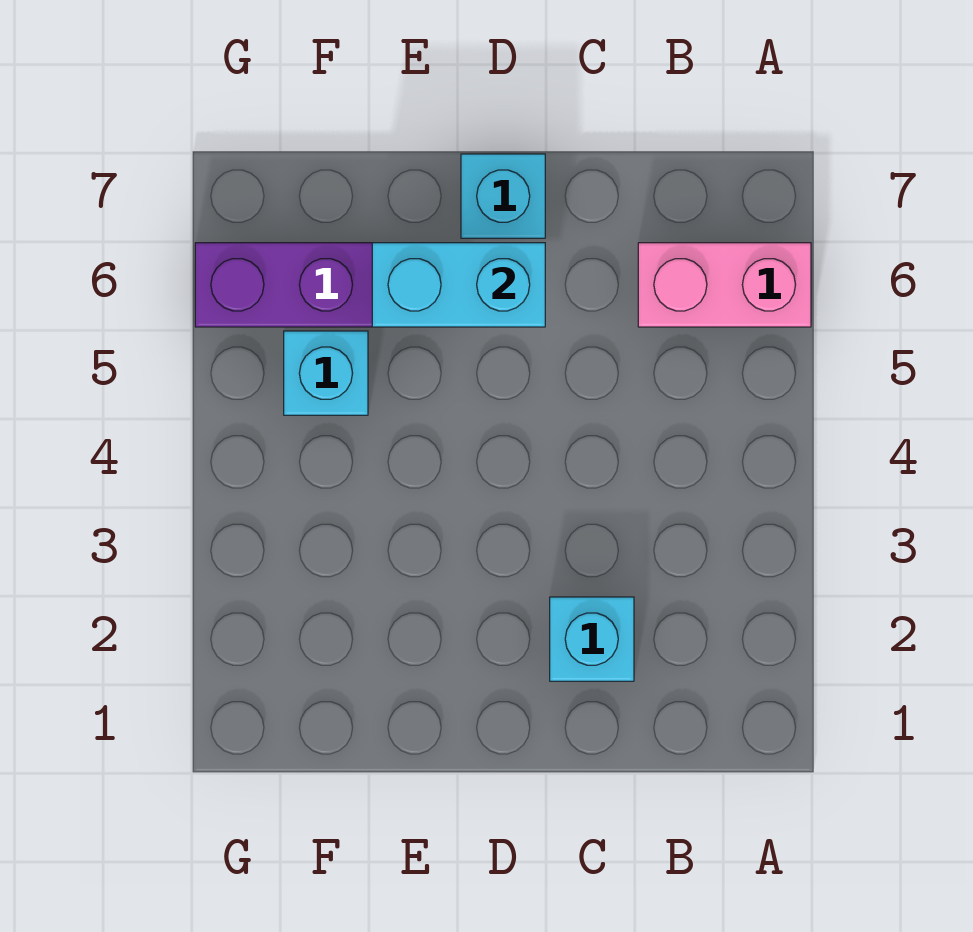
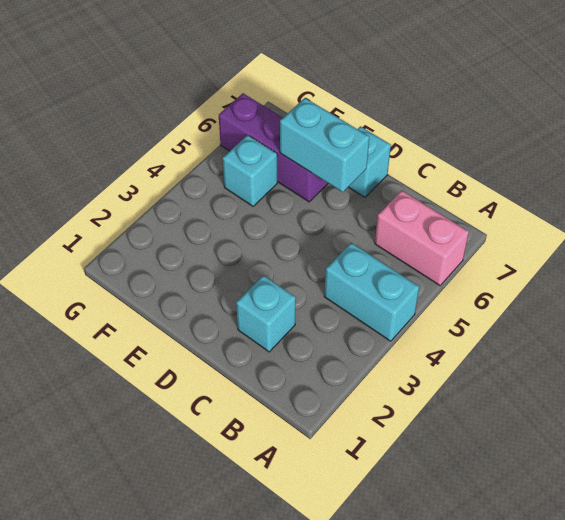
none -> cyan brick A4:B4 level 1

